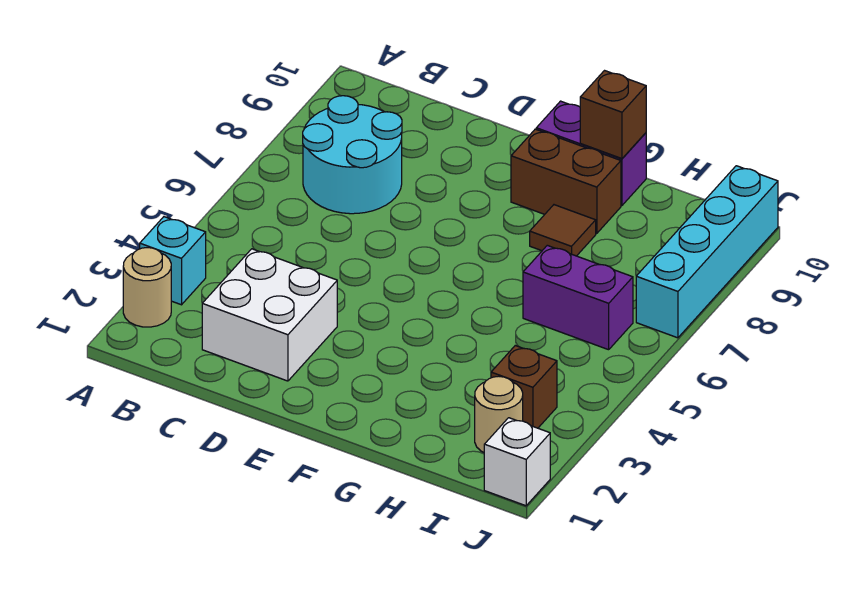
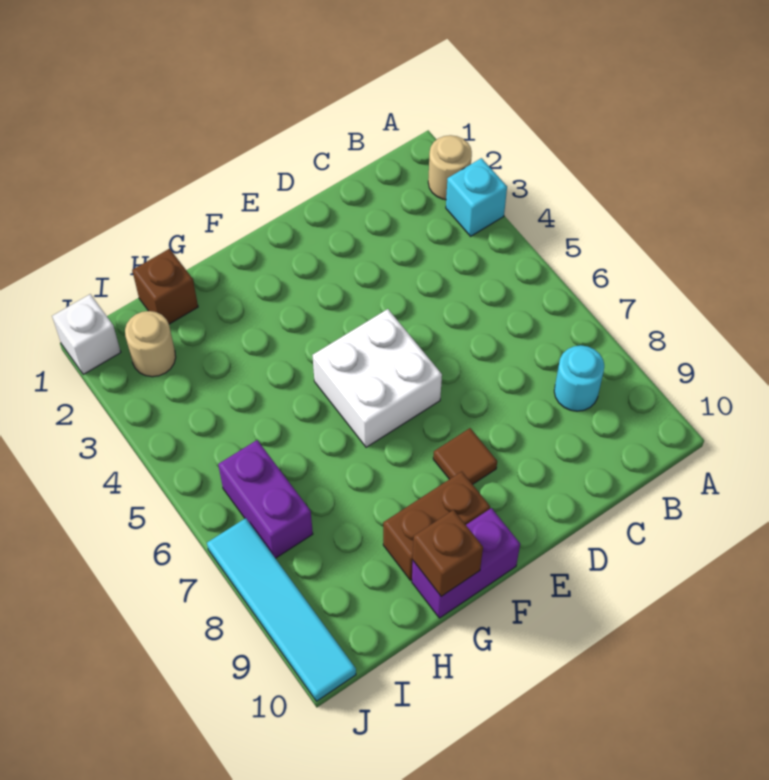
cyan round brick B7:C8 level 1 -> cyan round brick B8 level 1
white brick C2:D3 level 1 -> white brick E5:F6 level 1
brown tile G8 level 1 -> brown tile E8 level 1
purple brick H6:I6 level 1 -> purple brick I6:I7 level 1
brown brick I3 level 1 -> brown brick H1 level 1
cyan brick J7:J10 level 1 -> cyan tile J7:J10 level 1

